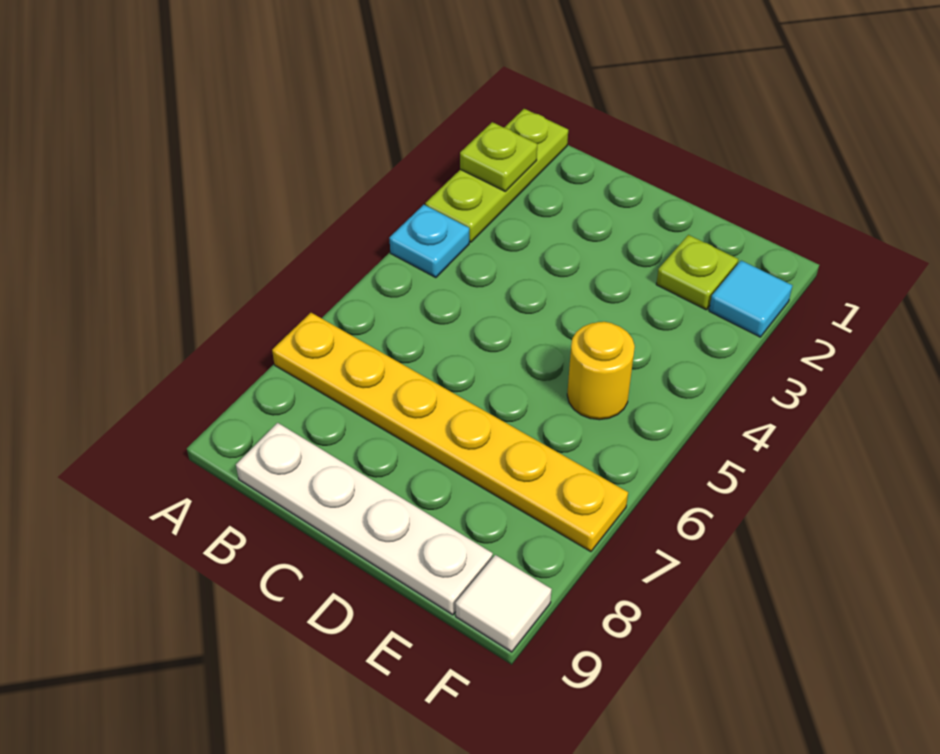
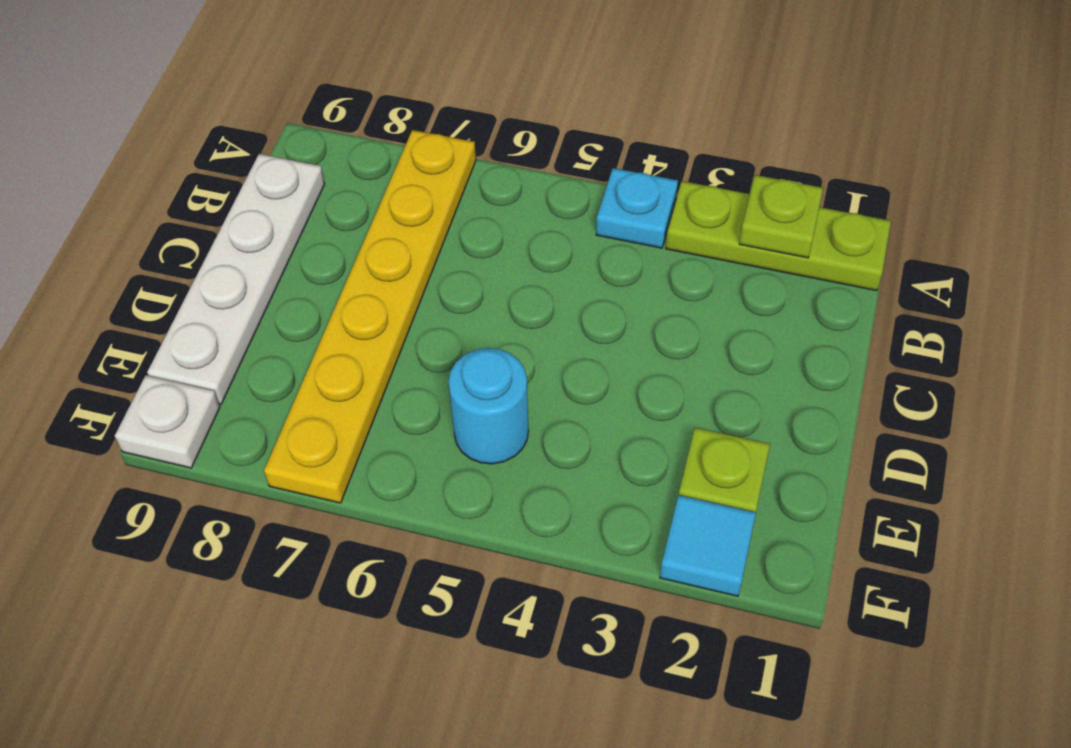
yellow round brick E5 level 1 -> cyan round brick E5 level 1
white tile F9 level 1 -> white plate F9 level 1

